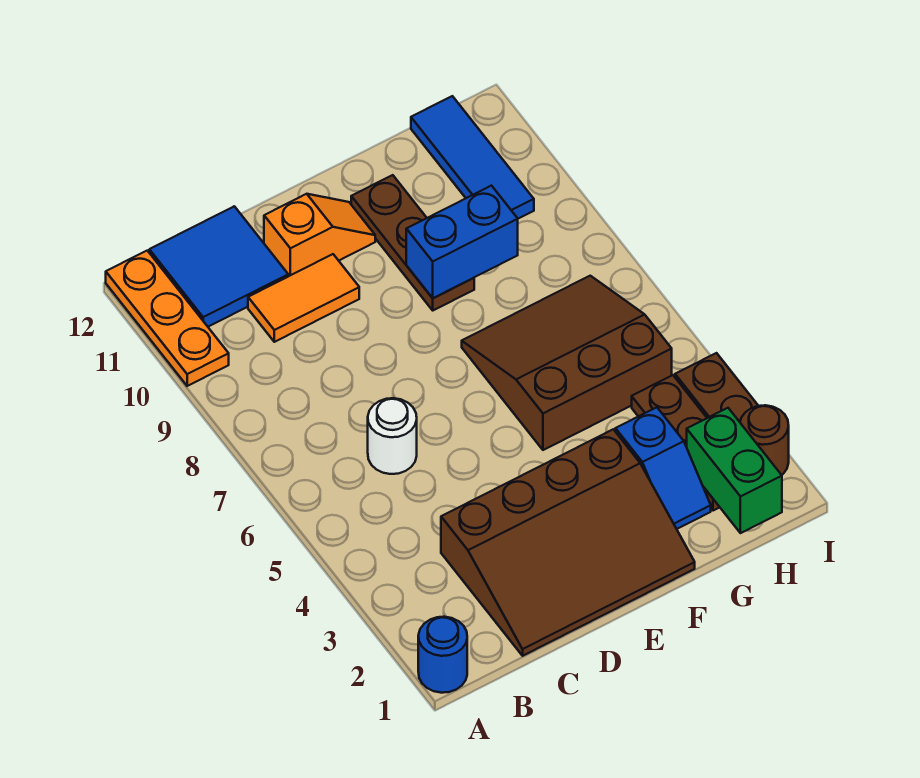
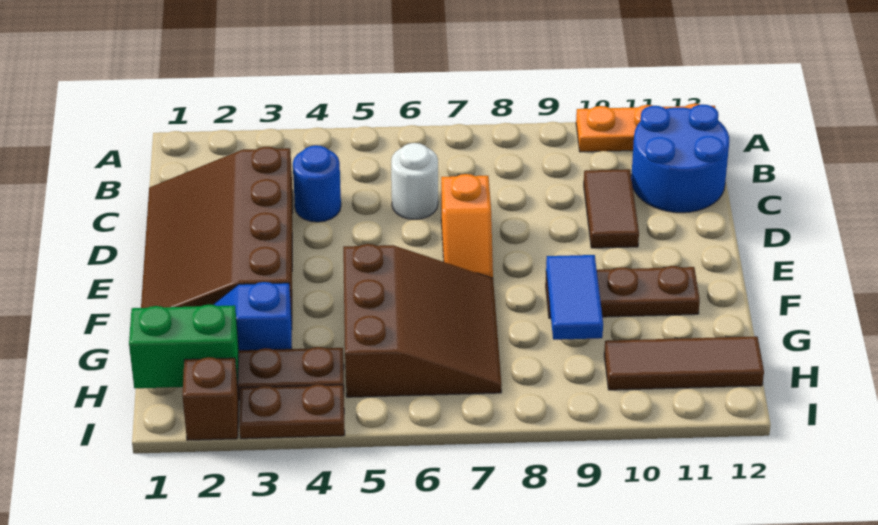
blue round brick A1 level 1 -> blue round brick C4 level 1
blue tile B11:C12 level 1 -> blue round brick B11:C12 level 1
orange tile C10:D10 level 1 -> brown tile C10:D10 level 1
orange slope D11:E11 level 1 top D -> orange slope D7:E7 level 1 top D
blue brick F9:G9 level 2 -> blue tile F9:G9 level 2
blue tile H10:H12 level 1 -> brown tile H10:H12 level 1
brown round brick I2 level 1 -> brown brick I2 level 1

